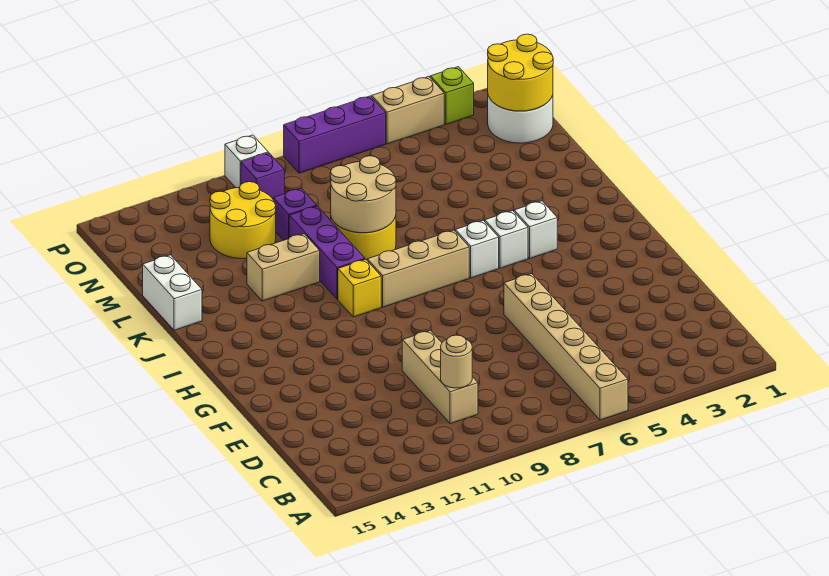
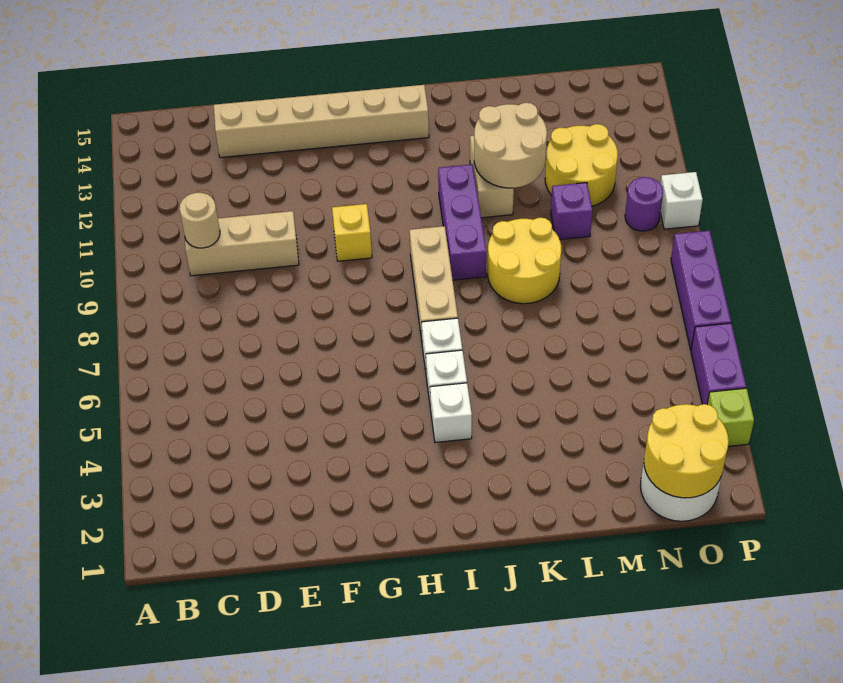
tan brick A6:F6 level 1 -> tan brick D14:I14 level 1
yellow brick I10 level 1 -> yellow brick G10 level 1
purple brick J10:L10 level 1 -> purple brick J9:J11 level 1
tan round brick K8:L9 level 2 -> tan round brick K11:L12 level 2
white brick K15:L15 level 1 -> none
purple brick O10 level 1 -> purple round brick O10 level 1
tan brick P4:P5 level 1 -> purple brick P4:P5 level 1

